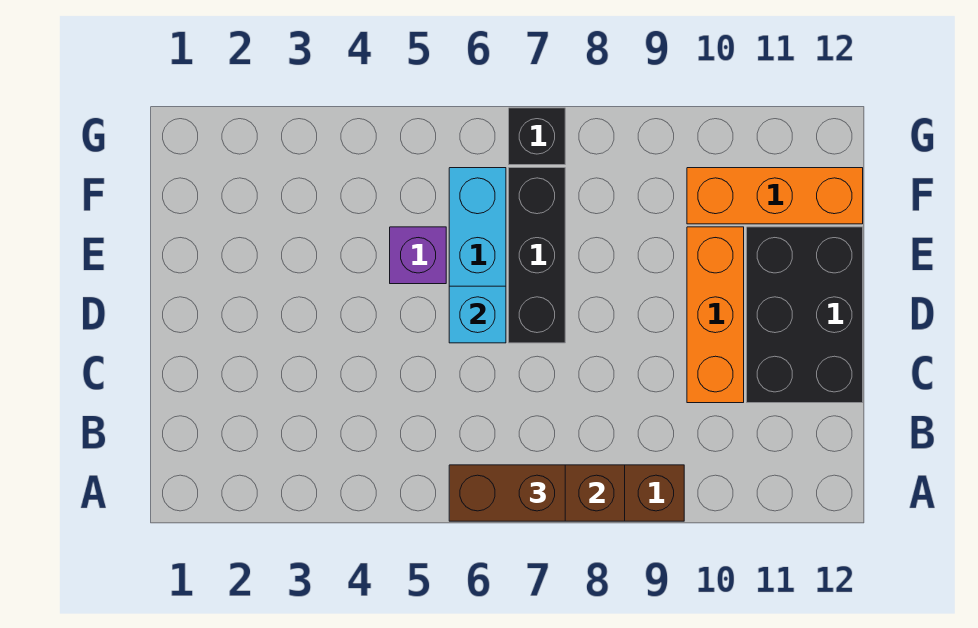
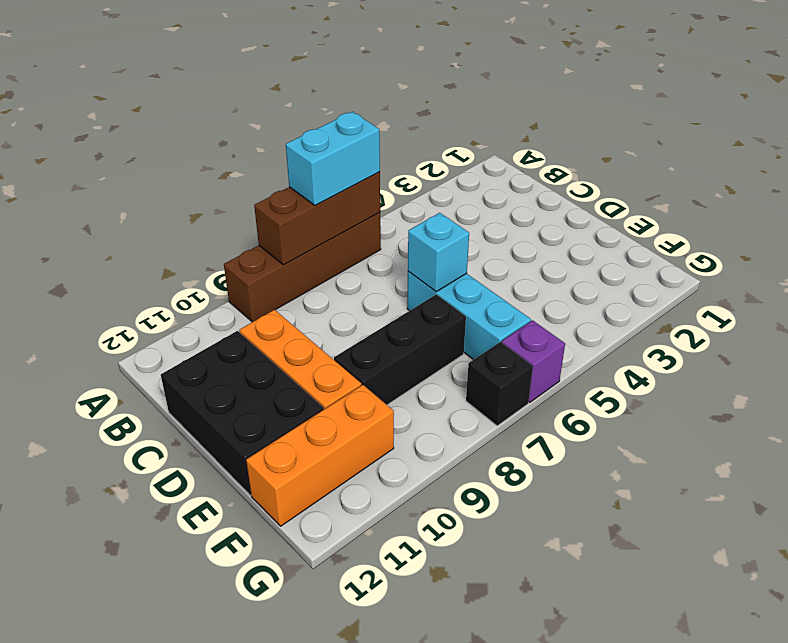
brown brick A6:A7 level 3 -> cyan brick A6:A7 level 3
black brick D7:F7 level 1 -> black brick E7:E9 level 1
purple brick E5 level 1 -> purple brick G6 level 1

